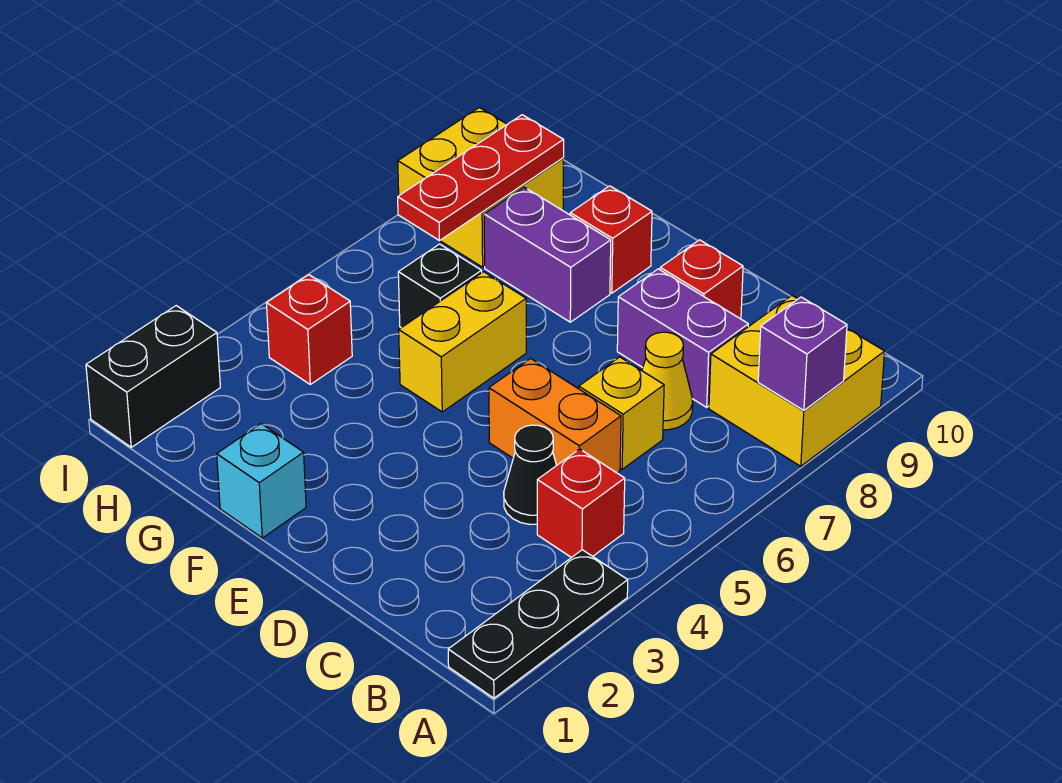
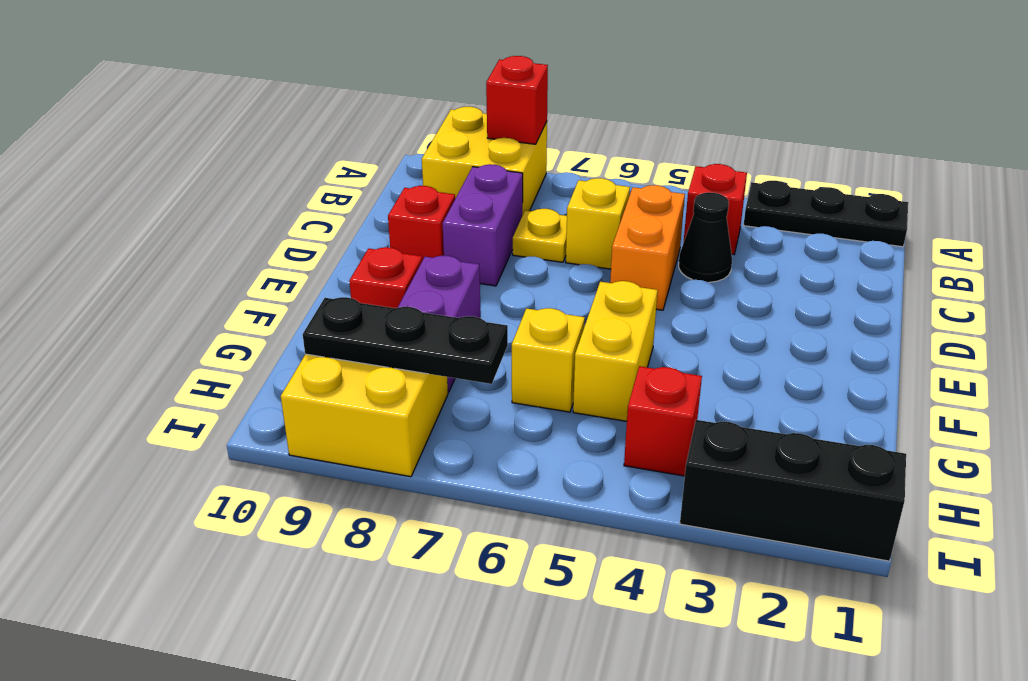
purple brick A8 level 2 -> red brick A8 level 2
yellow cone C7 level 1 -> yellow plate C7 level 1
cyan brick F1 level 1 -> none
yellow brick F5:F6 level 1 -> yellow brick F5:G5 level 1
black brick G6 level 1 -> yellow brick G6 level 1
red plate H7:H9 level 2 -> black plate H7:H9 level 2
black brick I1:I2 level 1 -> black brick I1:I3 level 1

